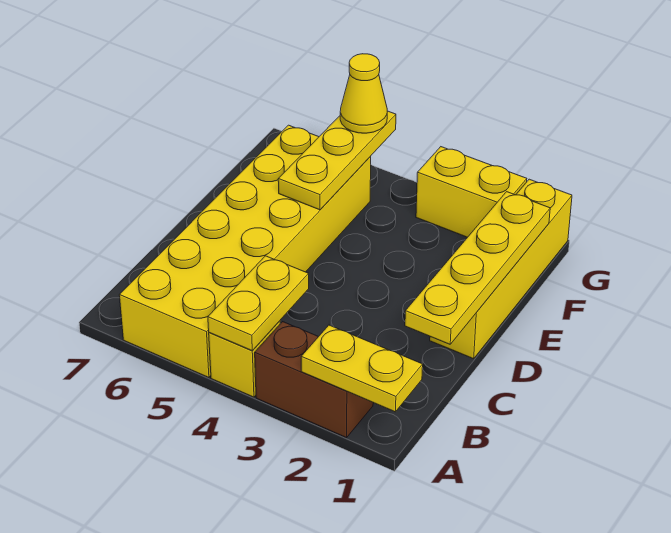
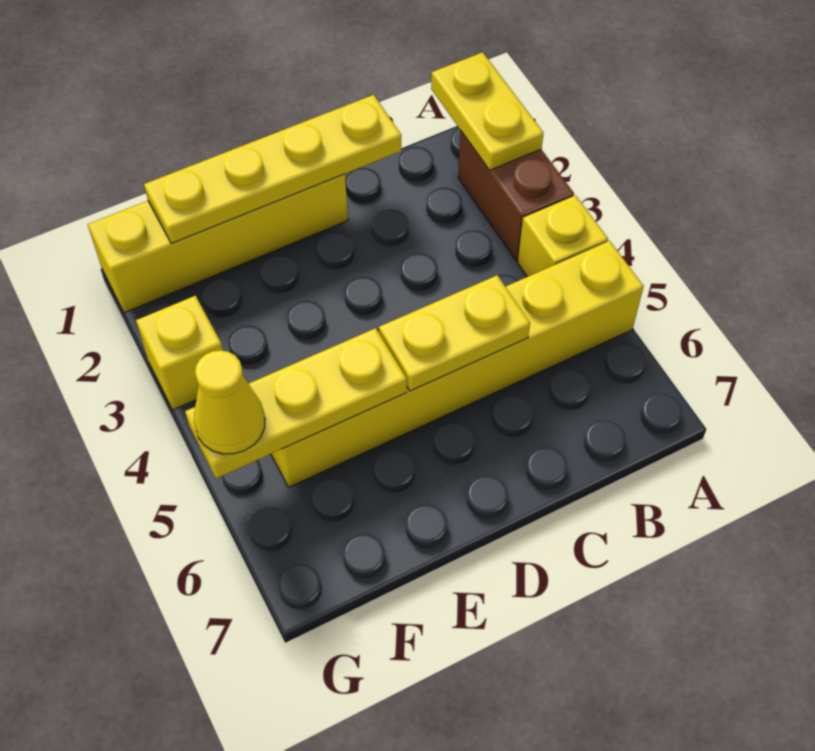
yellow plate A4:B4 level 2 -> yellow plate C5:D5 level 2
yellow brick A5:F6 level 1 -> yellow brick A5:F5 level 1
yellow brick G2:G3 level 1 -> yellow brick G3 level 1

